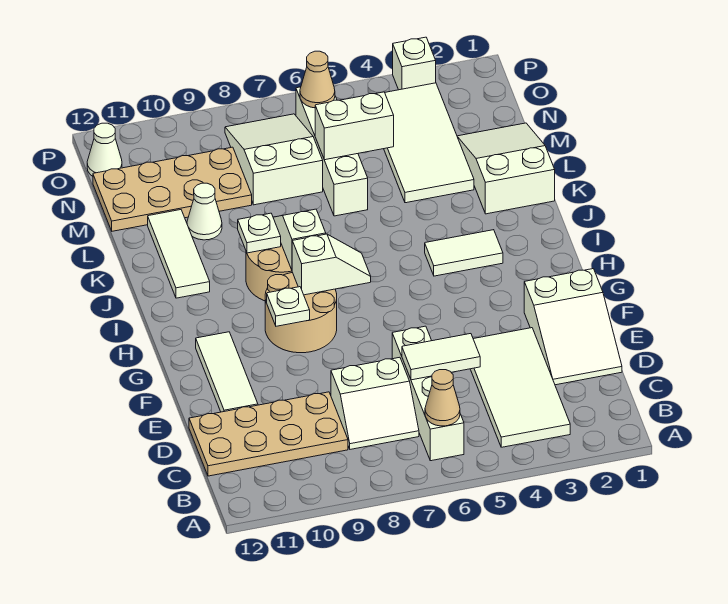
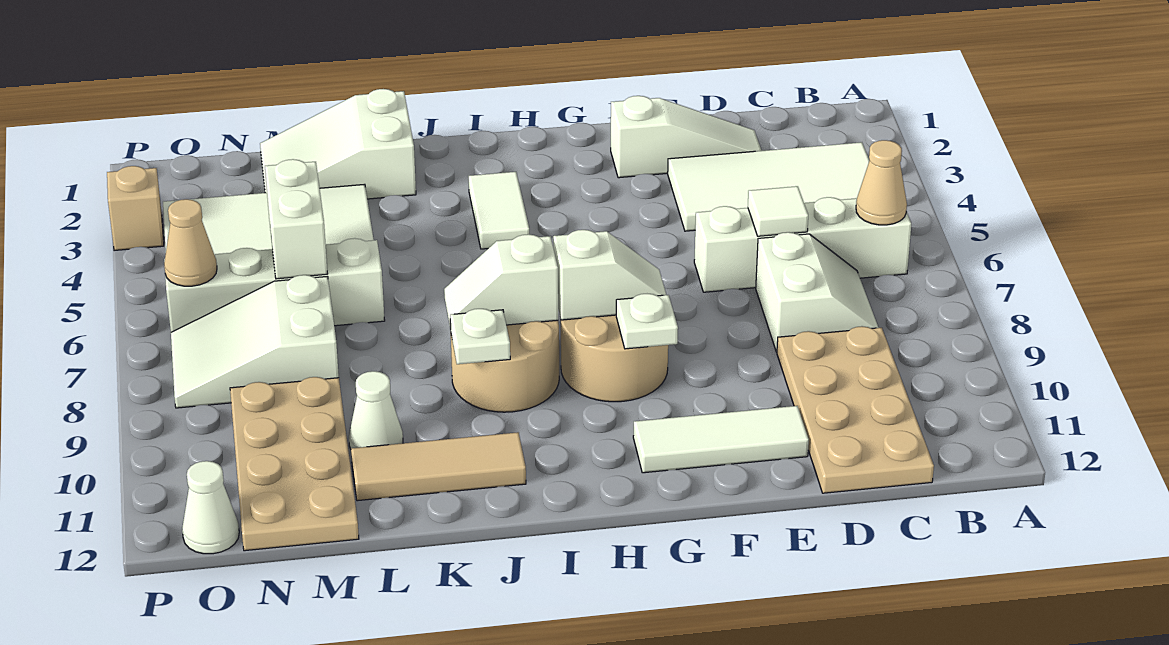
white slope D1:F2 level 1 top F -> white slope D2:F2 level 1 top F
white tile D5:D6 level 2 -> white tile D6 level 2
white slope H7:H8 level 2 top 8 -> white slope G8:H8 level 2 top H
white tile J11:L11 level 1 -> tan tile J11:L11 level 1
white brick P3 level 1 -> tan brick P3 level 1

